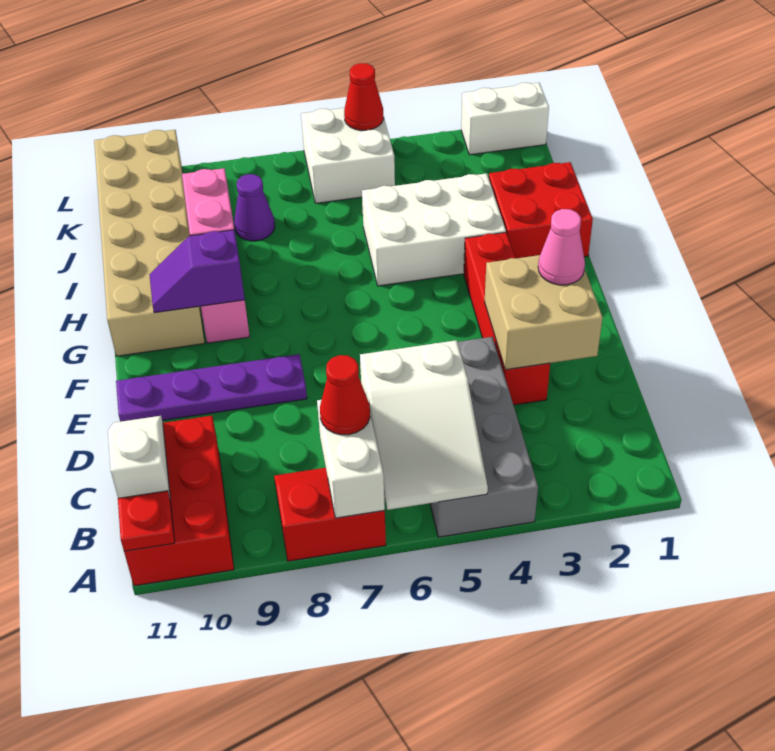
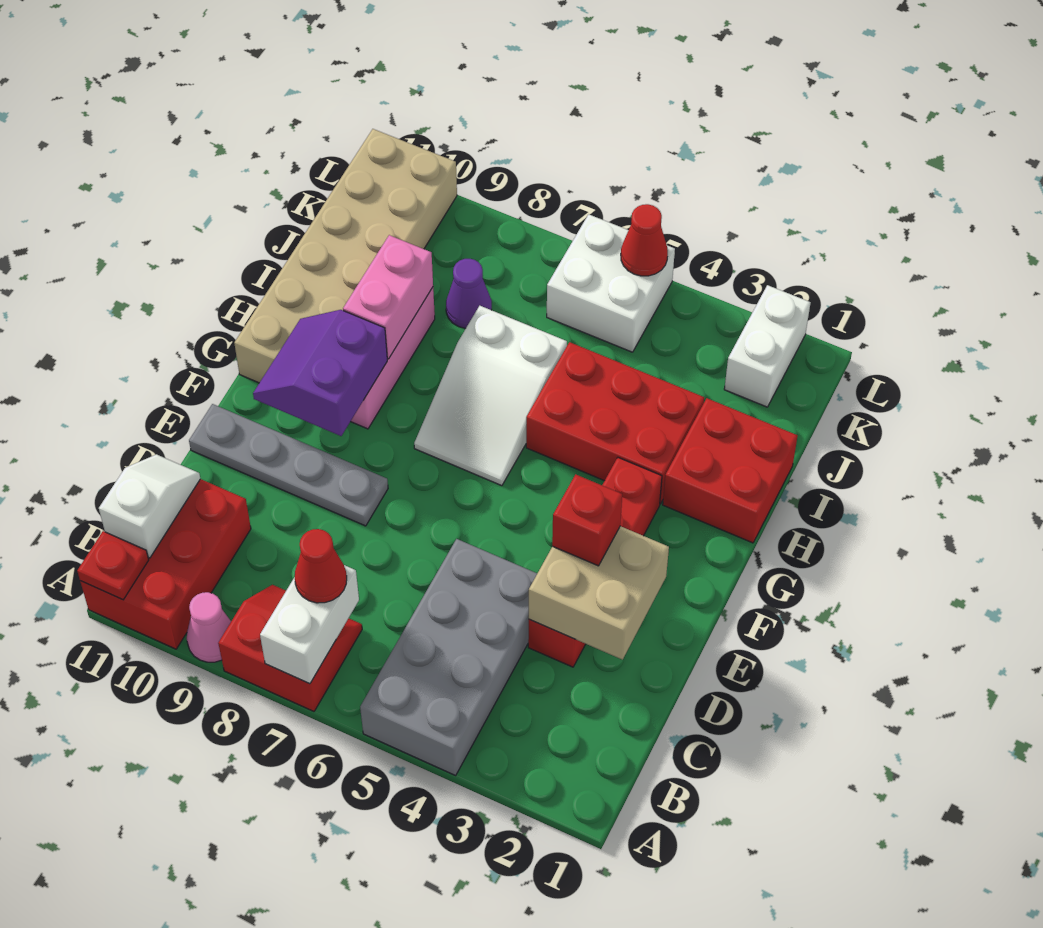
white slope A5:C6 level 2 top C -> white slope G6:I7 level 1 top I
pink cone E2 level 3 -> pink cone A9 level 1
none -> red brick E3 level 3
purple plate E8:E11 level 1 -> grey plate E8:E11 level 1
purple slope G9:G10 level 2 top 9 -> purple slope F9:G10 level 2 top 9
white brick H3:I5 level 1 -> red brick H3:I5 level 1
white brick L1:L2 level 1 -> white brick K2:L2 level 1

